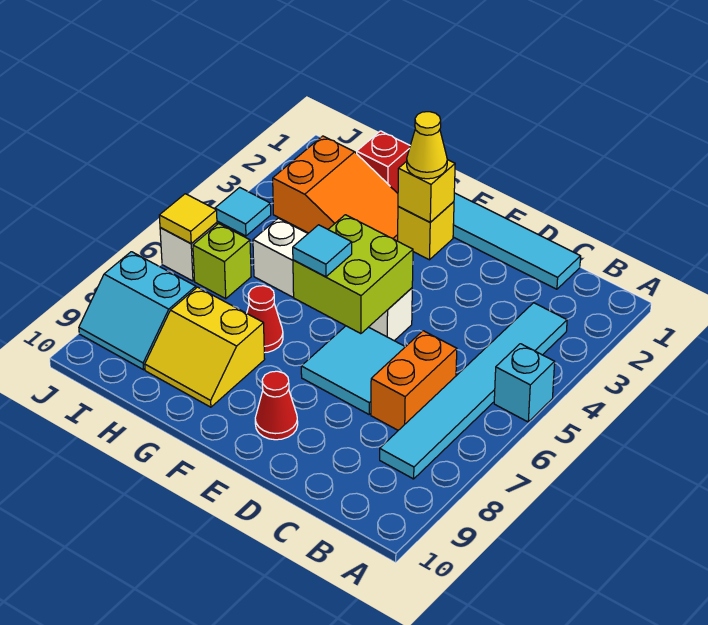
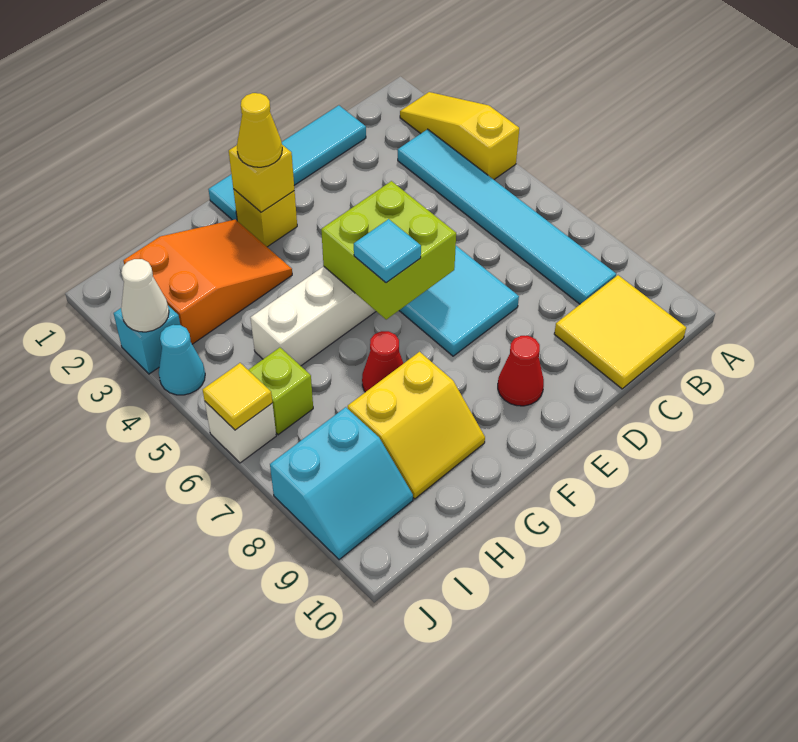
none -> yellow slope A2:A4 level 1 top 4
cyan brick A5 level 1 -> cyan brick J3 level 1
none -> yellow tile B9:C10 level 1
orange brick C6:C7 level 1 -> none
red brick H1 level 1 -> none
none -> white cone J3 level 2
cyan tile J4 level 1 -> cyan cone J4 level 1

